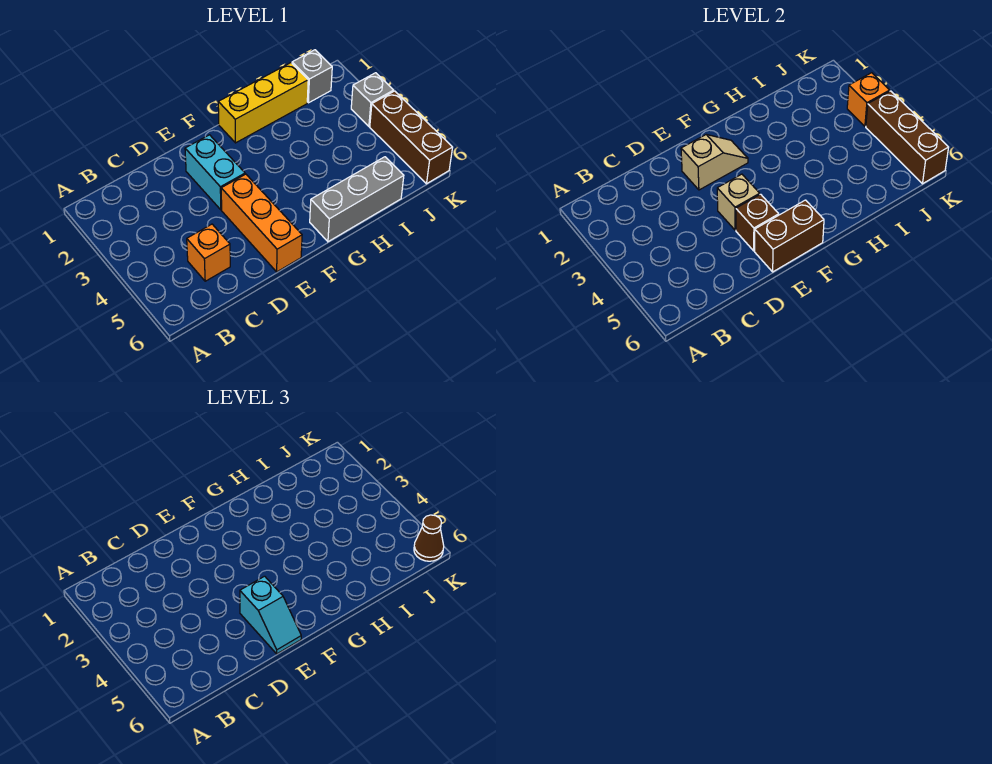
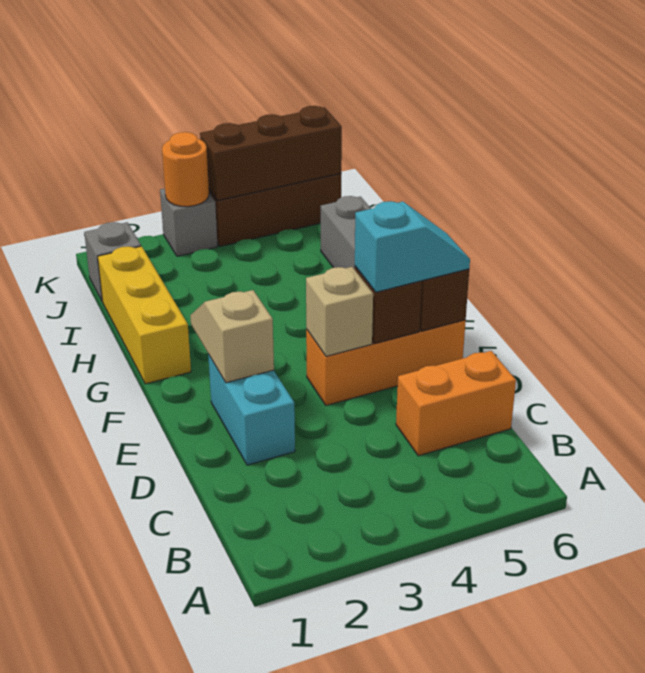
orange brick C5 level 1 -> orange brick C5:C6 level 1
cyan brick E2:E3 level 1 -> cyan brick D2:E2 level 1
orange brick K3 level 2 -> orange round brick K3 level 2
brown cone K6 level 3 -> none

